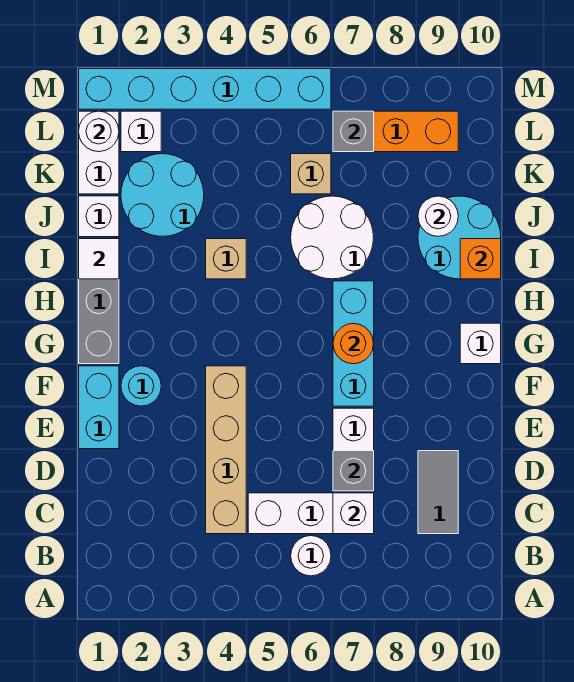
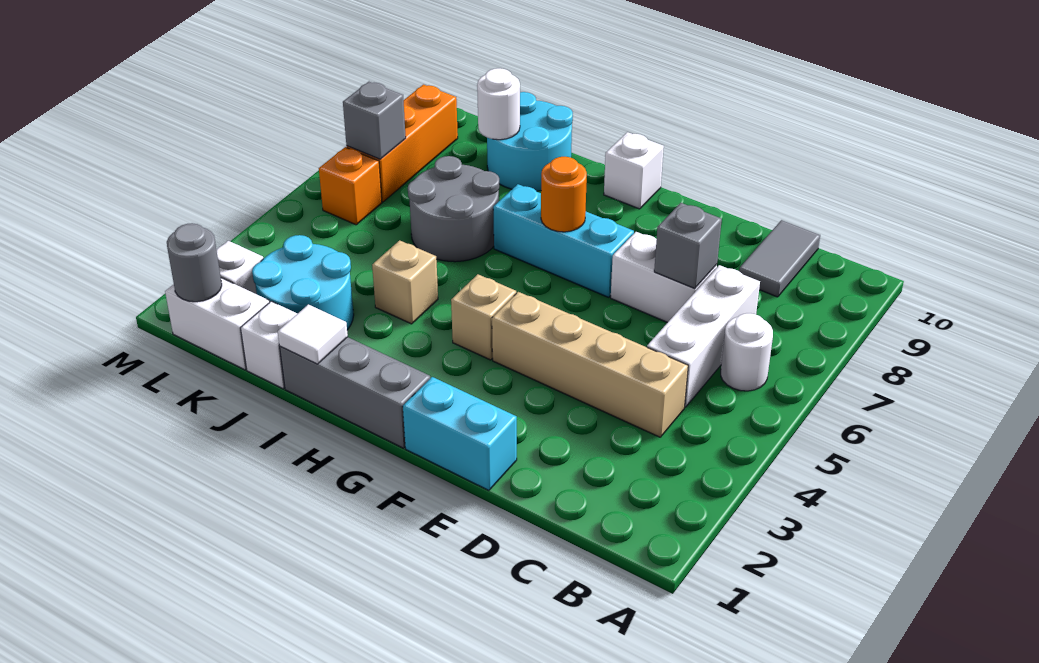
white brick C7 level 2 -> none
grey tile C9:D9 level 1 -> grey tile C9:C10 level 1
cyan round brick F2 level 1 -> none
white round brick I6:J7 level 1 -> grey round brick I6:J7 level 1
orange brick I10 level 2 -> orange brick L6 level 1
tan brick K6 level 1 -> tan brick G4 level 1
white round brick L1 level 2 -> grey round brick L1 level 2
cyan brick M1:M6 level 1 -> none

